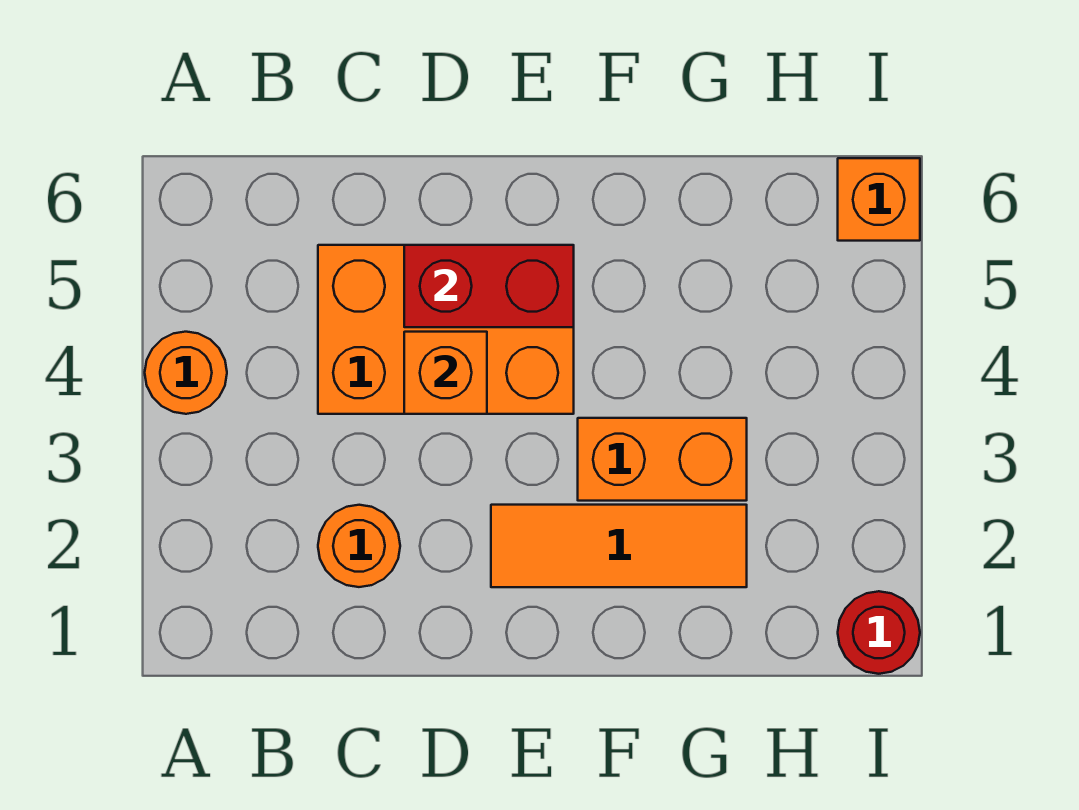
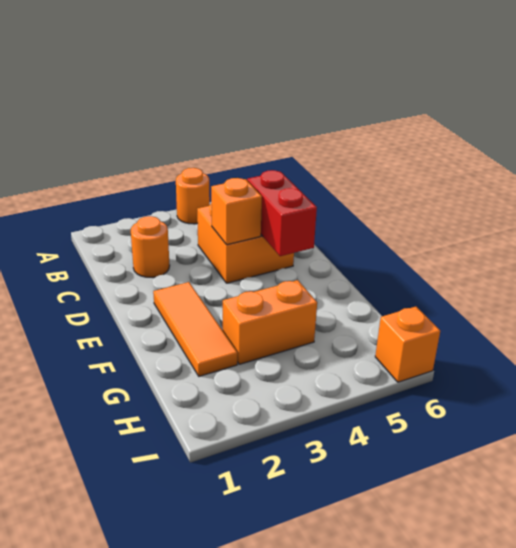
orange brick C4:E5 level 1 -> orange brick C4:D5 level 1
orange brick F3:G3 level 1 -> orange brick G3:G4 level 1
red round brick I1 level 1 -> none

